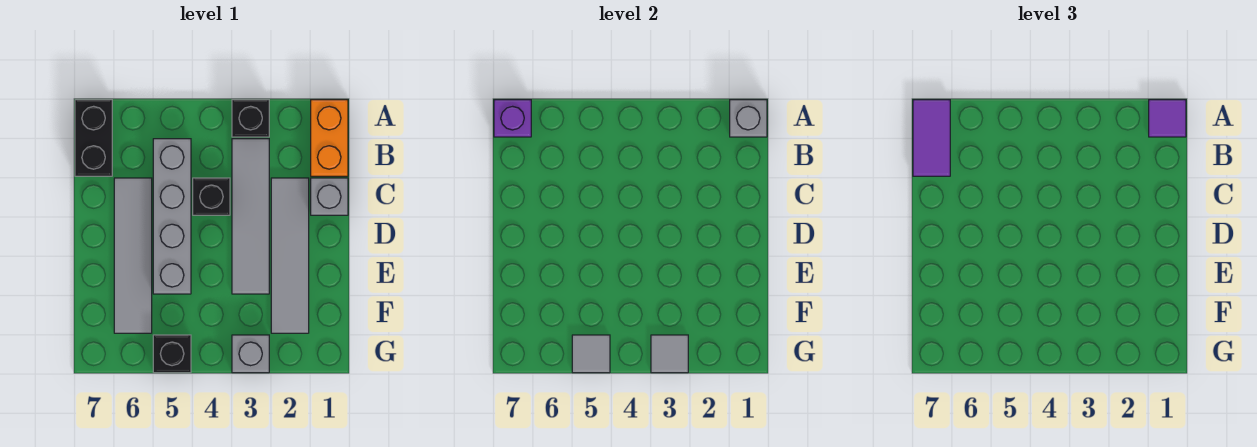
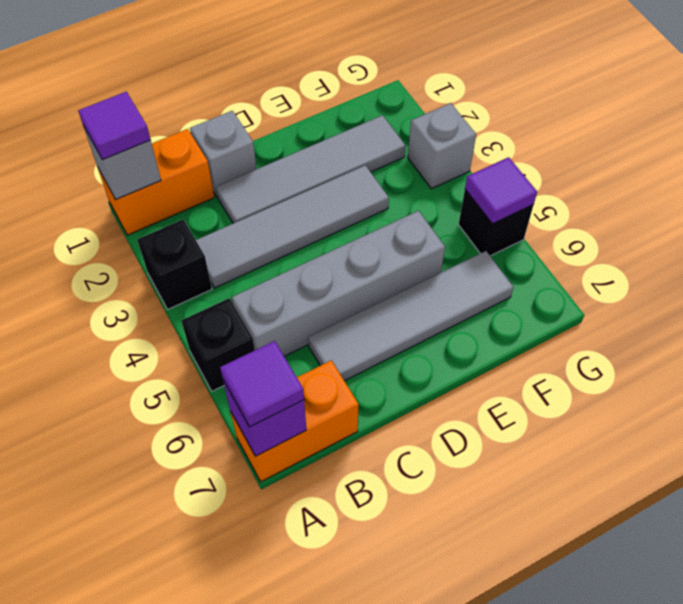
black brick A7:B7 level 1 -> orange brick A7:B7 level 1
purple tile A7:B7 level 3 -> purple tile A7 level 3
black brick C4 level 1 -> black brick A5 level 1
grey tile G3 level 2 -> none
grey tile G5 level 2 -> purple tile G5 level 2

